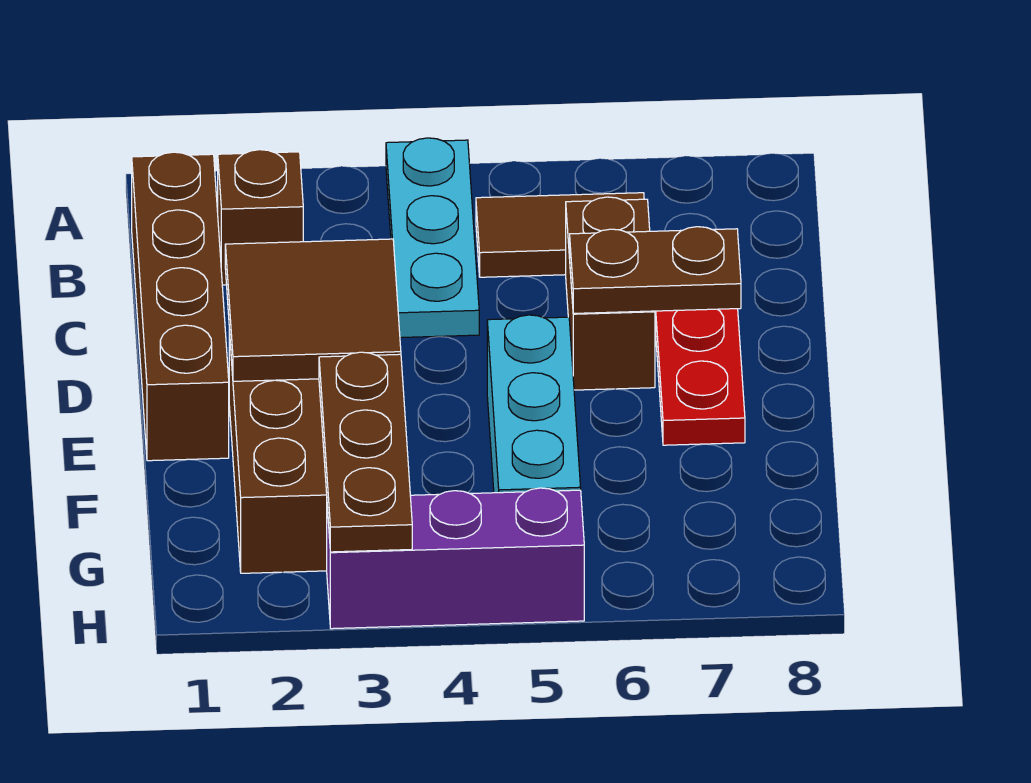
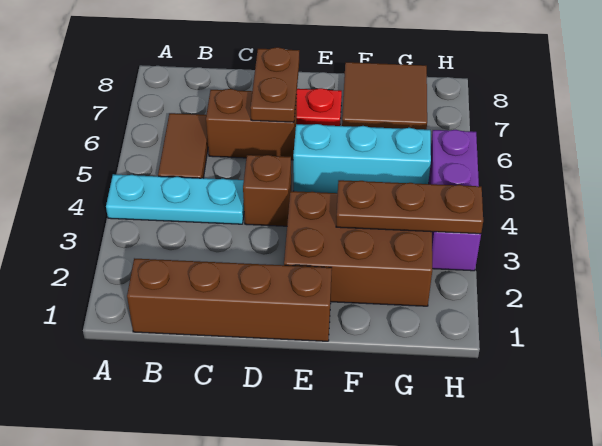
brown brick B2 level 1 -> brown brick D4 level 1
brown tile D2:E3 level 2 -> brown tile F7:G8 level 1

